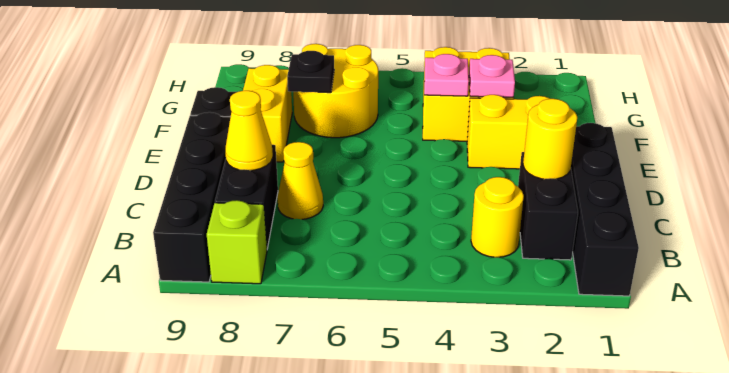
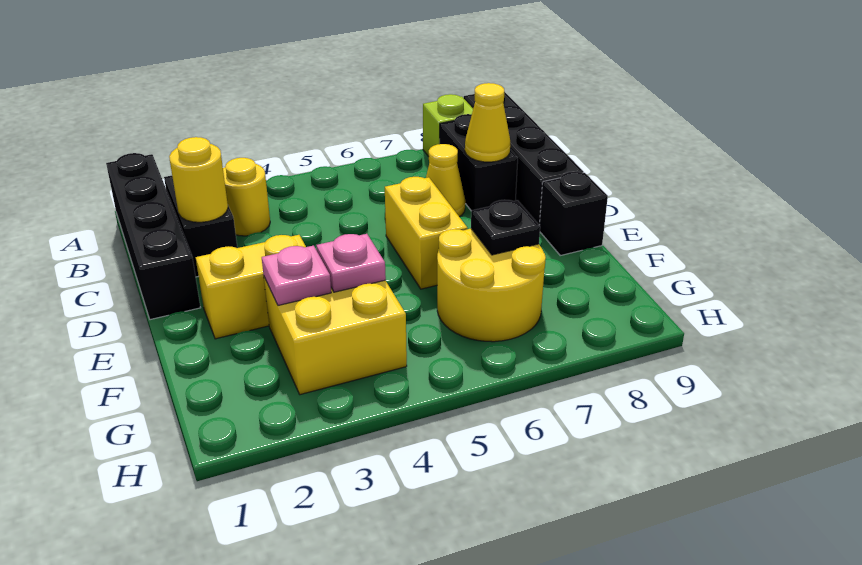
yellow brick E8:F8 level 1 -> yellow brick D6:E6 level 1

